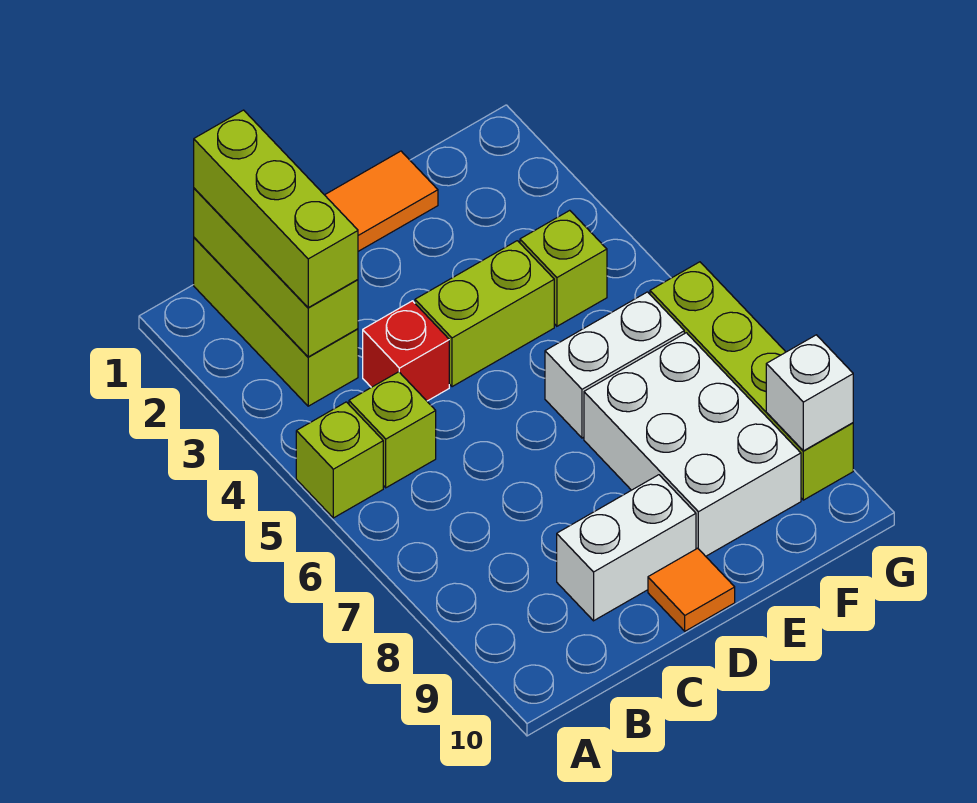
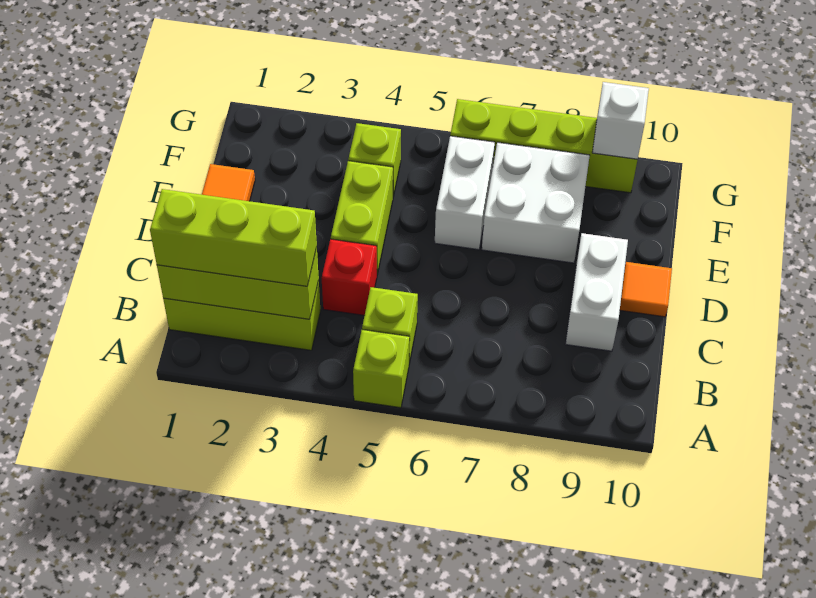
white brick E7:F9 level 1 -> white brick E7:F8 level 1

